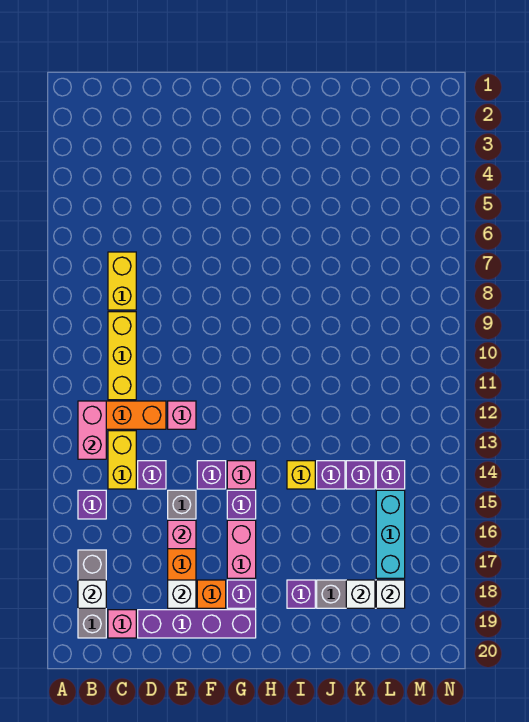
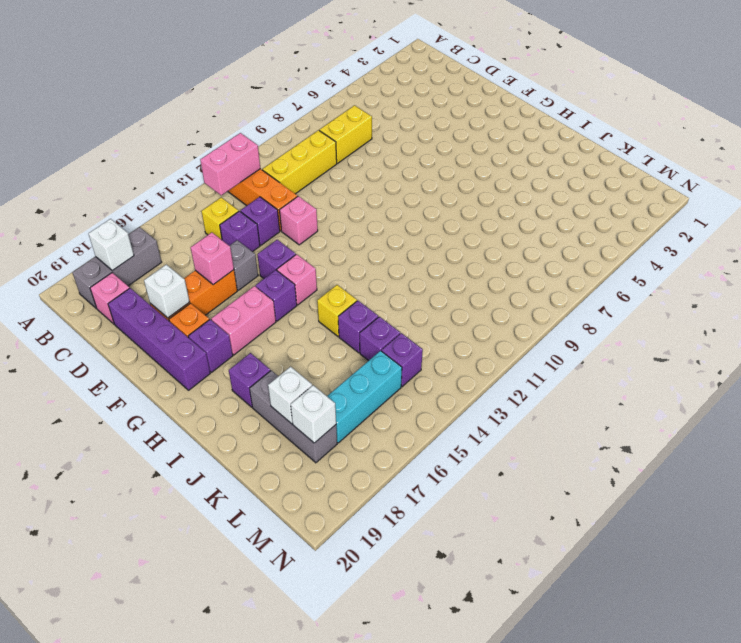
purple brick B15 level 1 -> purple brick D13 level 1
yellow brick C13:C14 level 1 -> yellow brick C14 level 1

